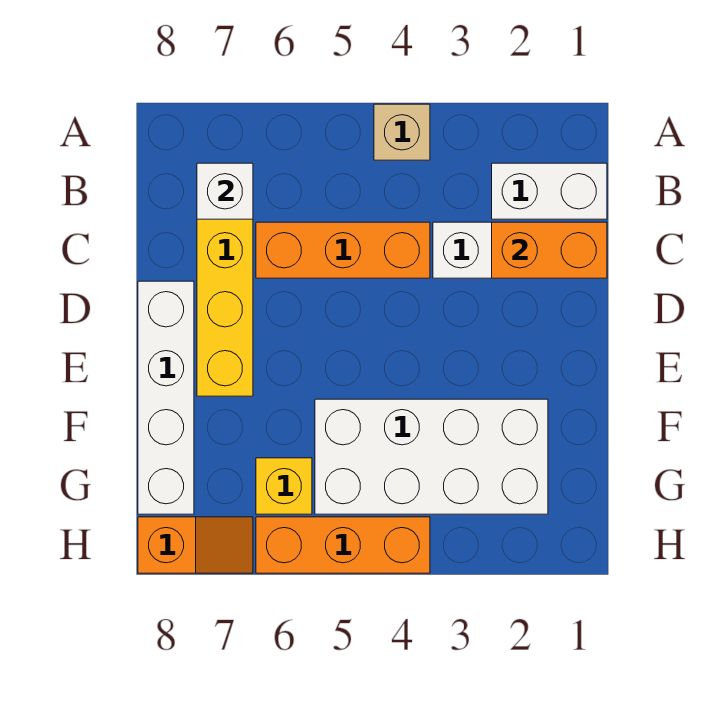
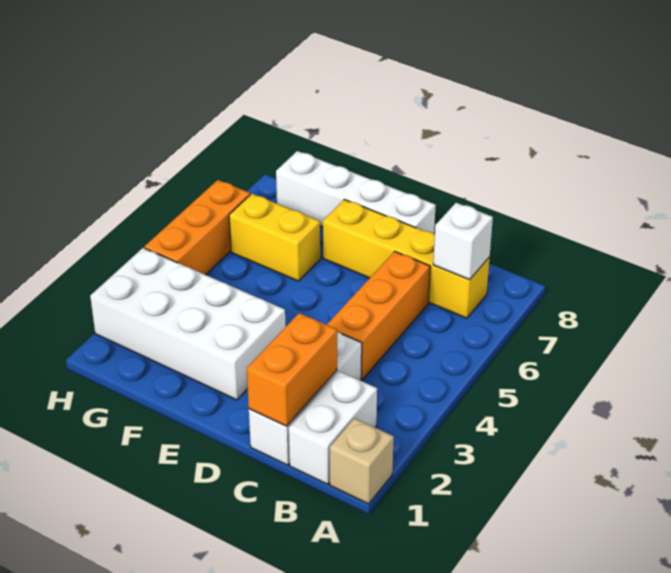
tan brick A4 level 1 -> tan brick A1 level 1
white brick F2:G5 level 1 -> white brick E2:H3 level 1
yellow brick G6 level 1 -> yellow brick F6:G6 level 1
orange slope H7:H8 level 1 top 8 -> none

